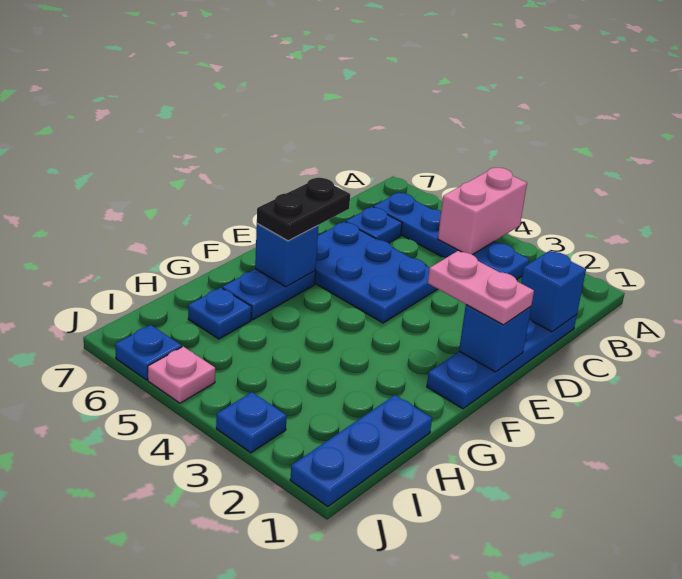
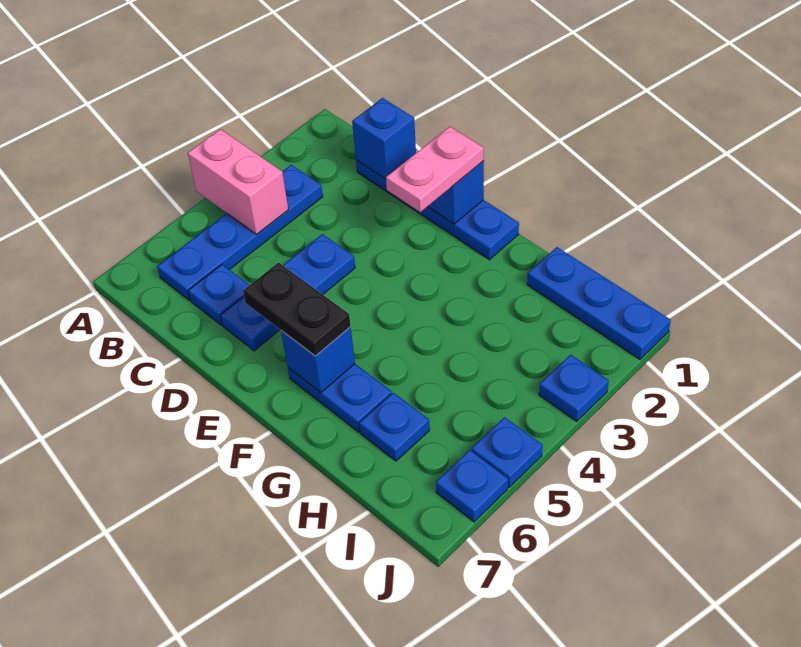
blue plate D4:E6 level 1 -> blue plate D4:D6 level 1
pink plate J5 level 1 -> blue plate J5 level 1

